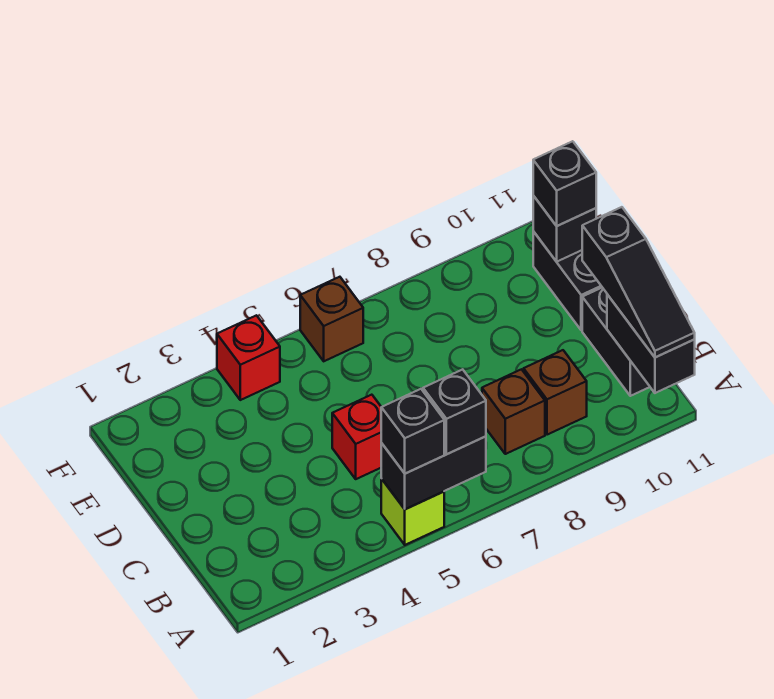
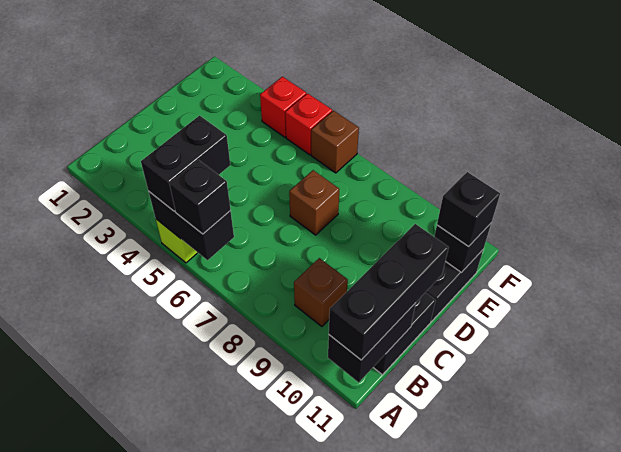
black brick A5 level 3 -> black brick A5:B5 level 3
black slope A11:C11 level 3 top C -> black brick A11:C11 level 3
brown brick B8 level 1 -> brown brick D7 level 1
red brick C5 level 1 -> red brick F5 level 1

